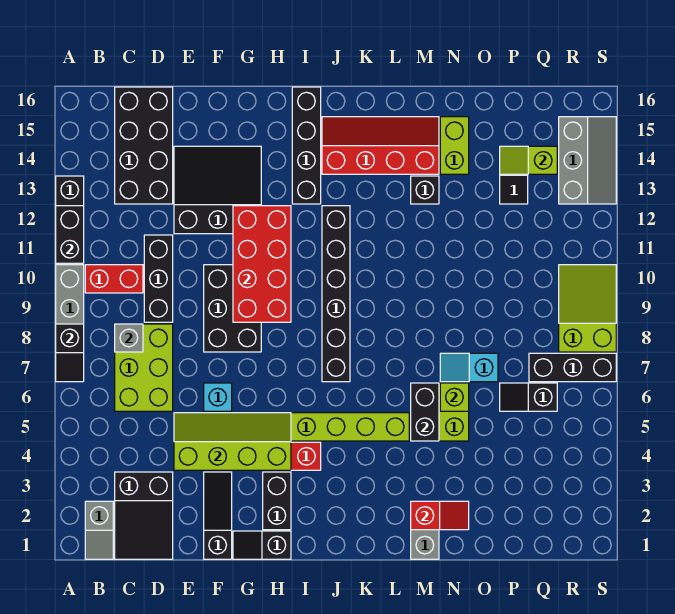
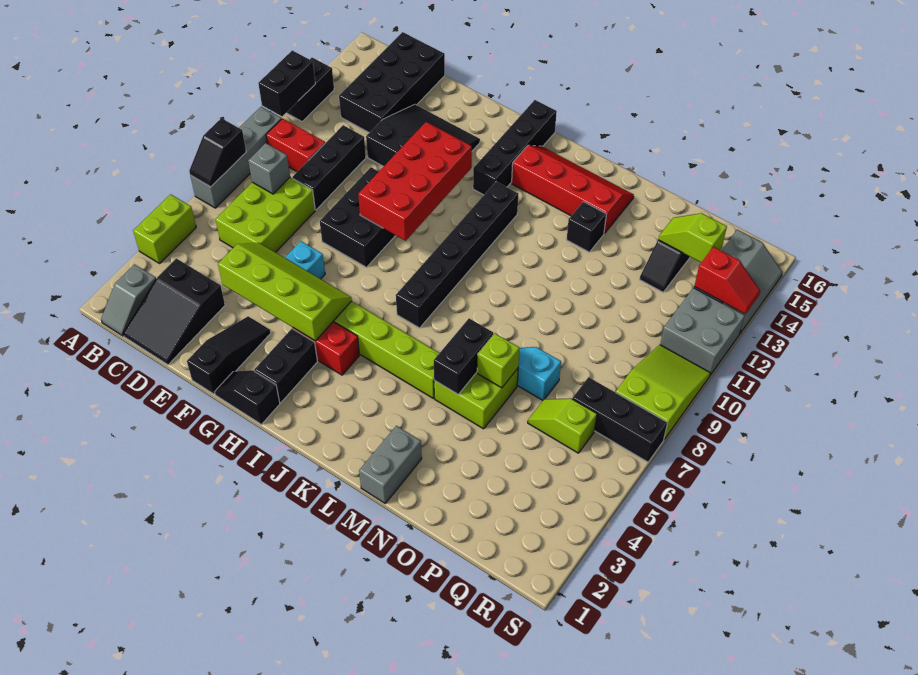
red slope M2:N2 level 2 top M -> red slope R13:S13 level 2 top R
lime brick N14:N15 level 1 -> lime brick A4:A5 level 1
black slope P6:Q6 level 1 top Q -> lime slope P6:Q6 level 1 top Q
none -> grey brick R11:S12 level 1

